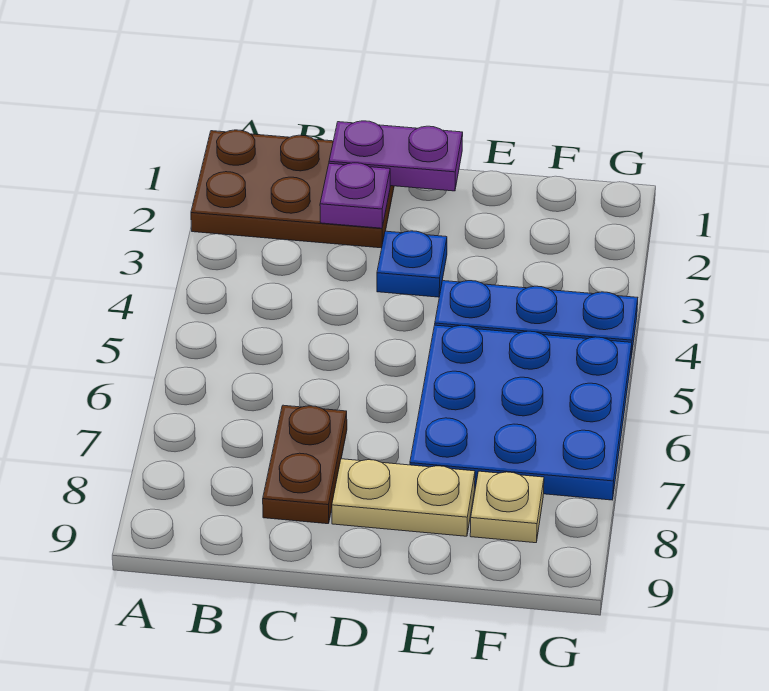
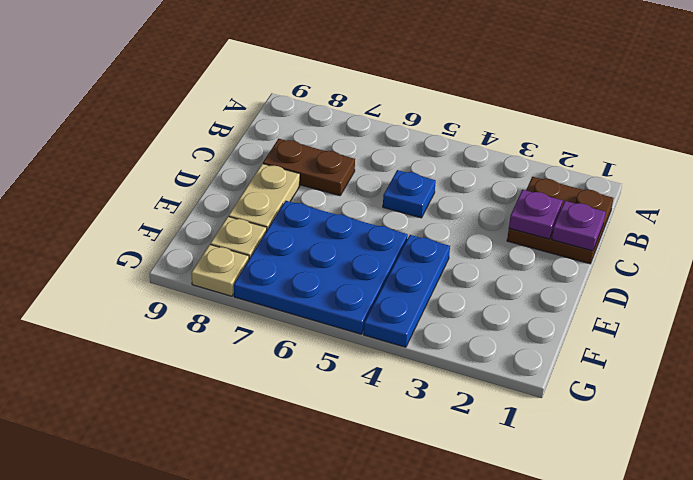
brown plate A1:C2 level 1 -> brown plate B1:C2 level 1
purple plate C1:D1 level 2 -> purple plate C1 level 2
blue plate D3 level 1 -> blue plate C5 level 1
none -> tan plate G8 level 1

